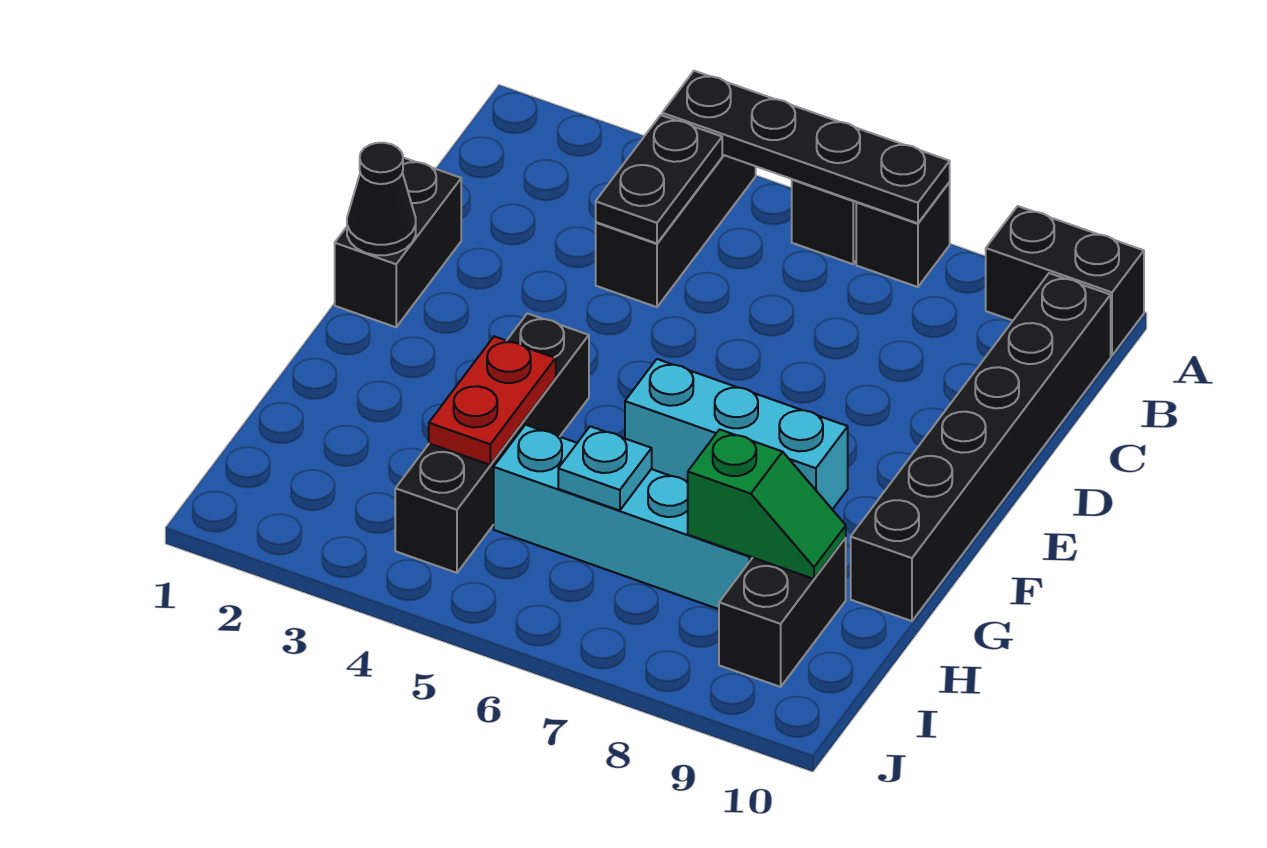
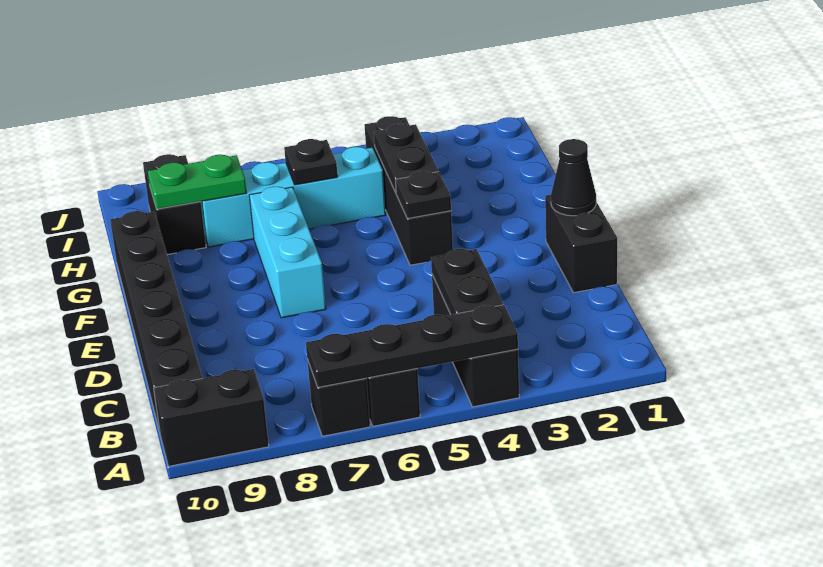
none -> black plate F4 level 2
cyan brick F6:F8 level 1 -> cyan brick E7:G7 level 1
red plate G4:H4 level 2 -> black plate G4:H4 level 2
cyan plate H6 level 2 -> black plate H6 level 2
green slope H8:H9 level 2 top 8 -> green plate H8:H9 level 2

